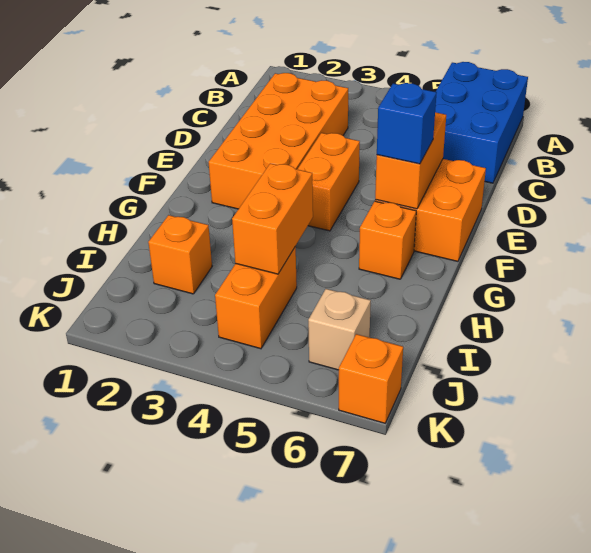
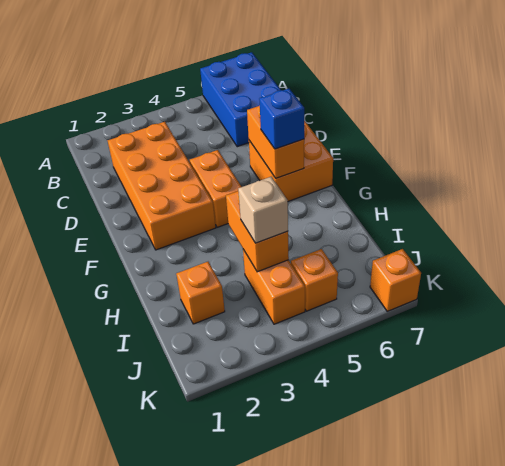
orange brick G6 level 1 -> orange brick J5 level 1
tan brick J6 level 1 -> tan brick I4 level 3

